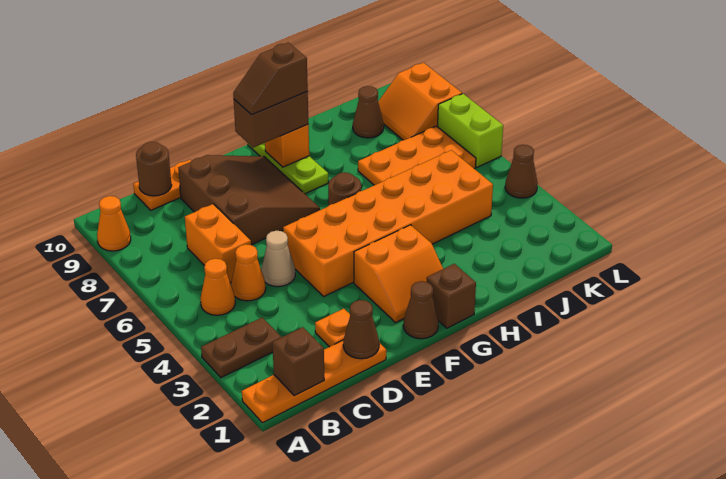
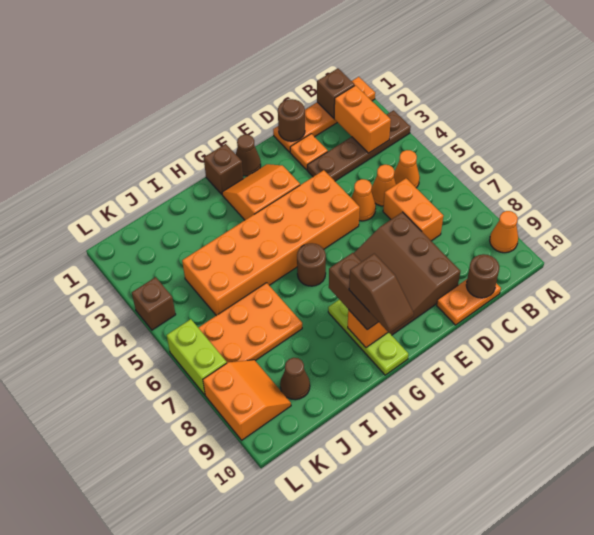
brown plate A3:B3 level 1 -> brown plate A3:D3 level 1
none -> orange brick B2:B3 level 2
brown cone D1 level 2 -> brown round brick D1 level 2
tan cone D5 level 1 -> orange cone D5 level 1
brown brick F9:G9 level 3 -> brown brick G8:G9 level 3
brown slope F9:G9 level 4 top G -> brown slope G9:G10 level 4 top 9
brown cone L4 level 1 -> brown brick L4 level 1

